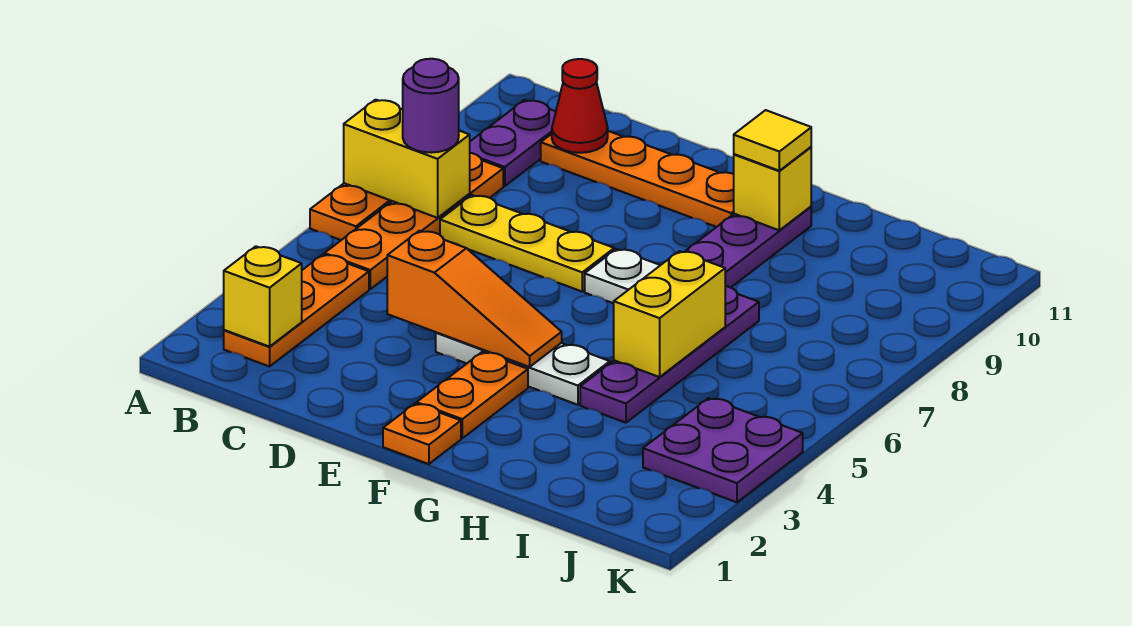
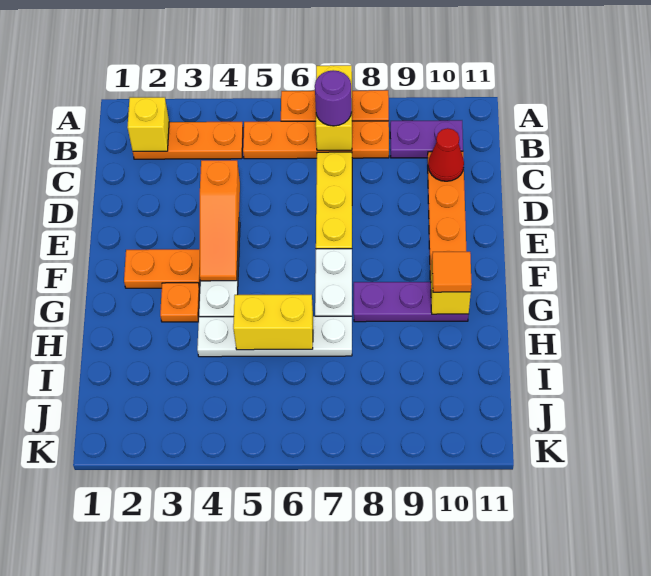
orange plate F1 level 1 -> orange plate G3 level 1
yellow tile G10 level 3 -> orange tile G10 level 3
purple plate H4:H7 level 1 -> white plate H4:H7 level 1
purple plate J3:K4 level 1 -> none

